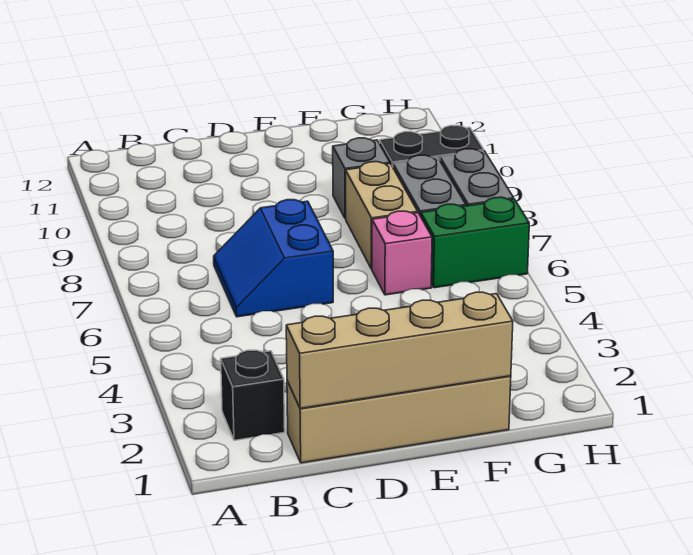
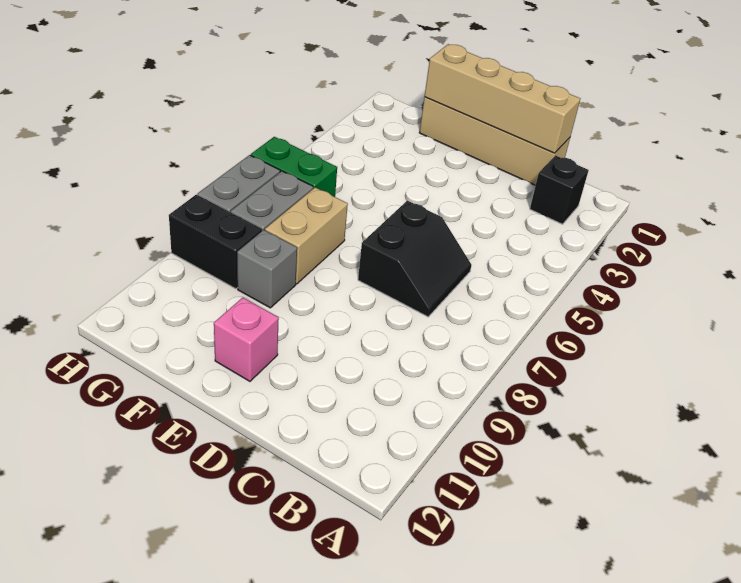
blue slope C6:D7 level 1 top D -> black slope C6:D7 level 1 top D
pink brick F6 level 1 -> pink brick E11 level 1

